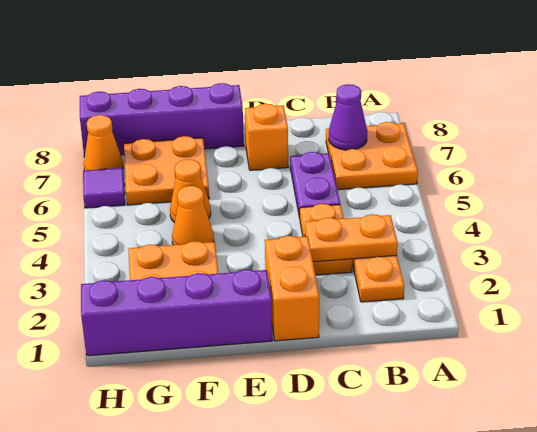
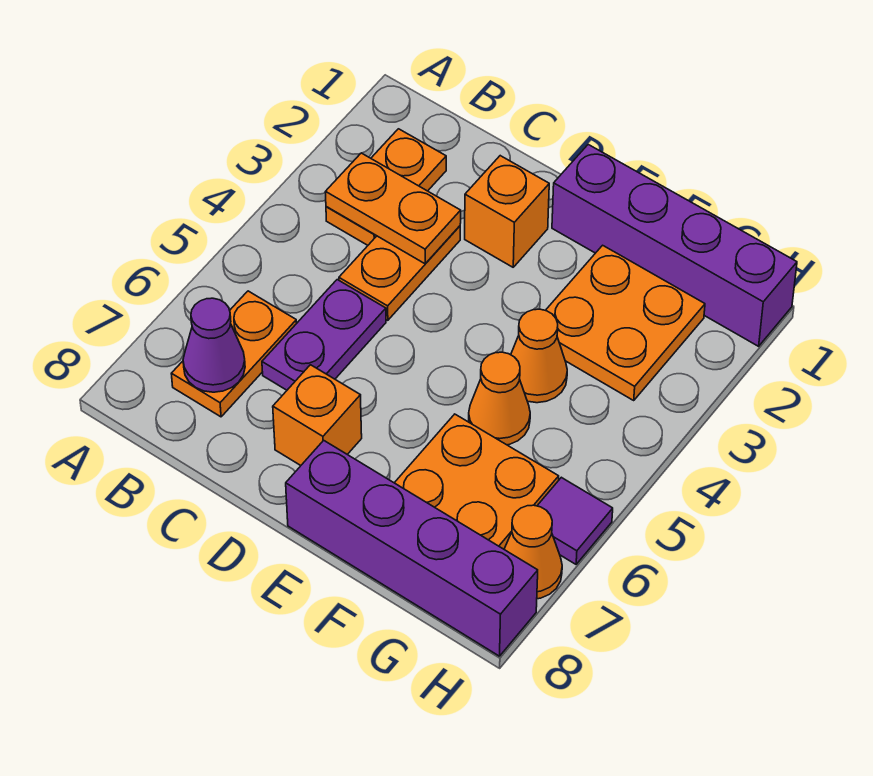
orange plate A6:B7 level 1 -> orange plate B6:B7 level 1
orange brick D1:D2 level 1 -> orange brick D2 level 1

